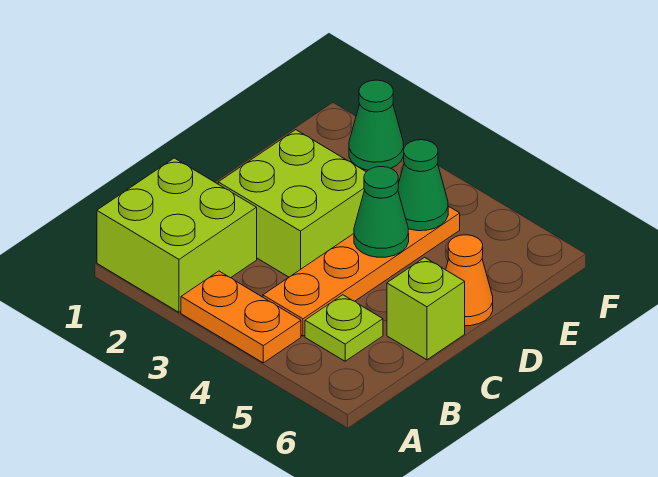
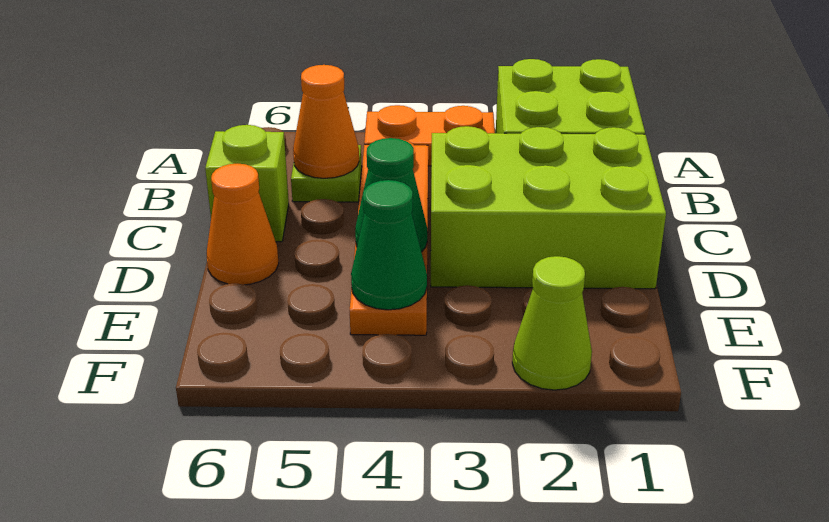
none -> orange cone B5 level 2
lime brick C2:D3 level 1 -> lime brick C1:D3 level 1
green cone F2 level 1 -> lime cone F2 level 1

